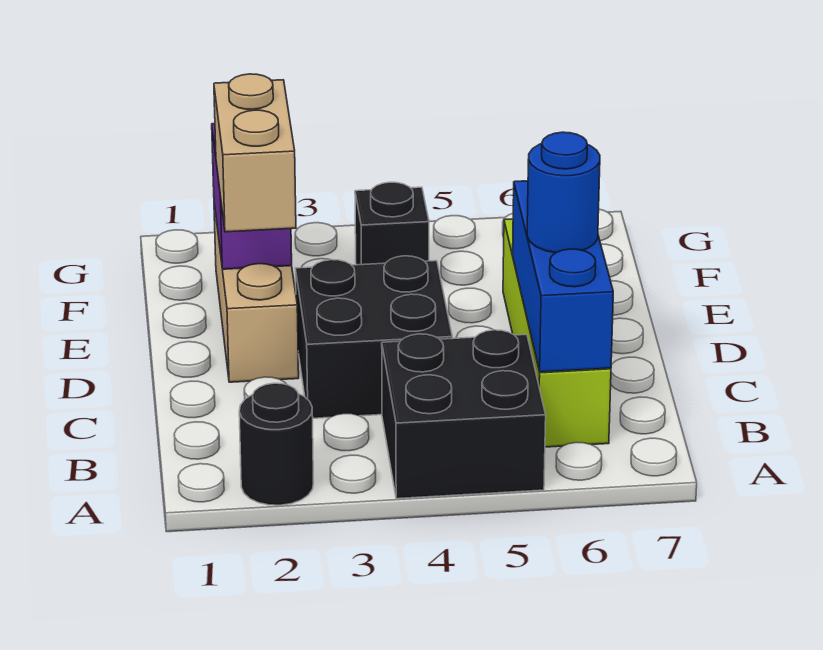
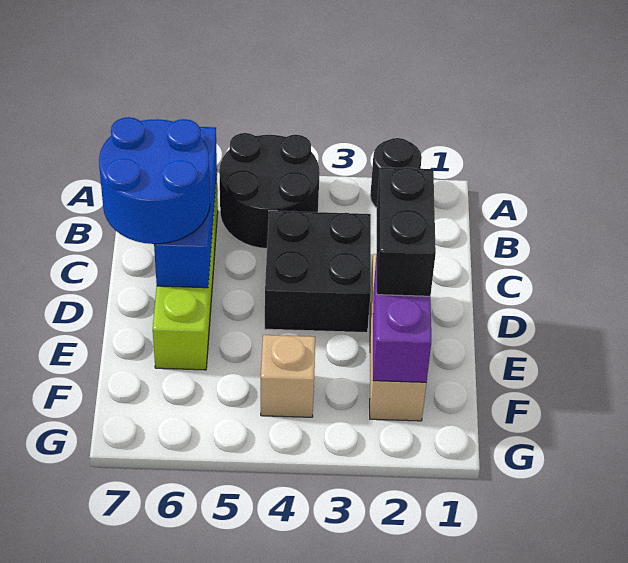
black brick A4:B5 level 1 -> black round brick A4:B5 level 1
blue round brick C6 level 3 -> blue round brick C6:D7 level 3
tan brick D2:E2 level 3 -> black brick D2:E2 level 3
black brick F4 level 1 -> tan brick F4 level 1

